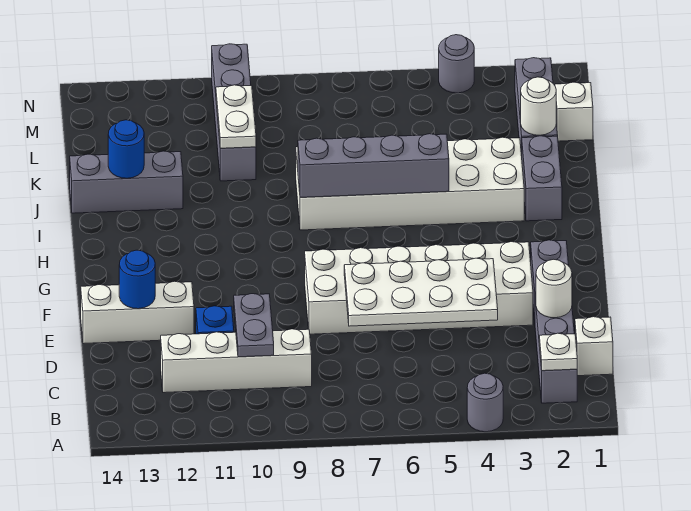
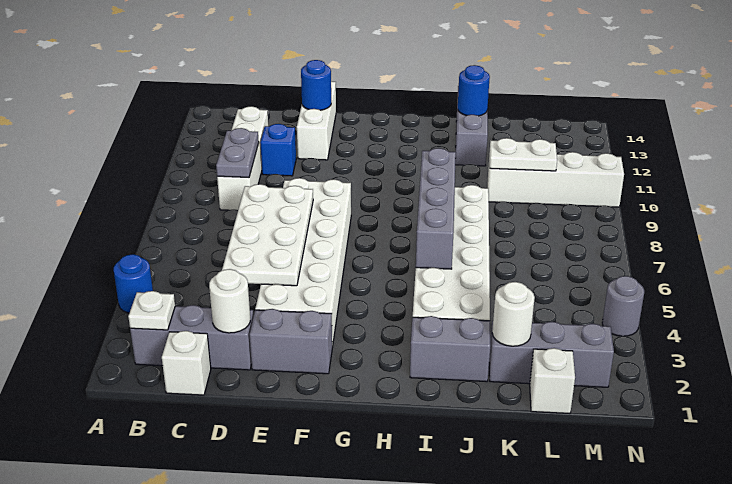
grey round brick A4 level 1 -> blue round brick A4 level 1
grey plate C10:D10 level 2 -> grey plate C9:C10 level 2
grey brick K10:N10 level 1 -> white brick K10:N10 level 1

